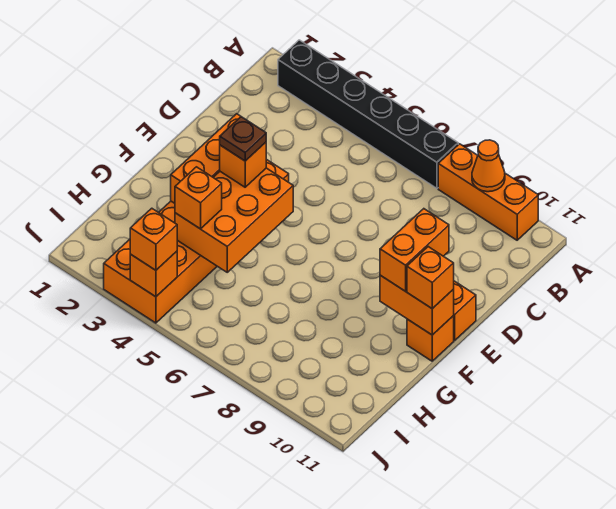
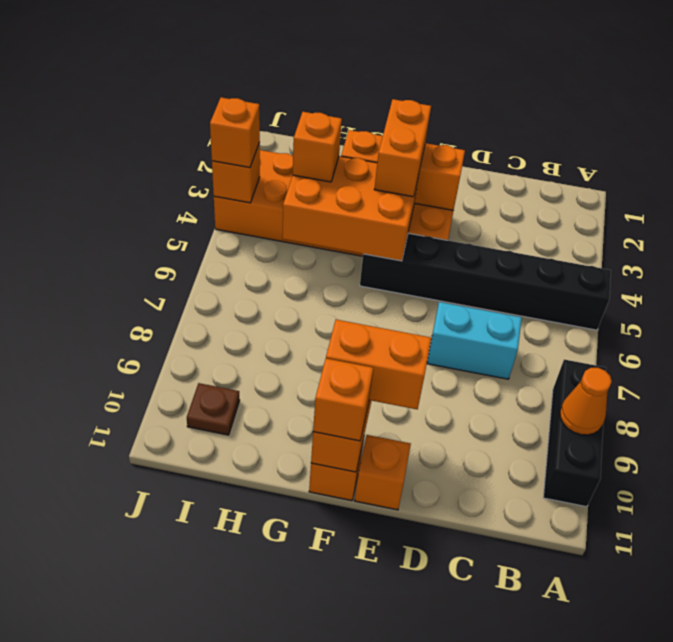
black brick A2:A7 level 1 -> black brick A5:F5 level 1
orange brick A8:A10 level 1 -> black brick A8:A10 level 1
none -> cyan brick C7:D7 level 1
orange brick F4 level 3 -> orange brick F3:F4 level 3
brown plate F4 level 4 -> brown plate I10 level 1

